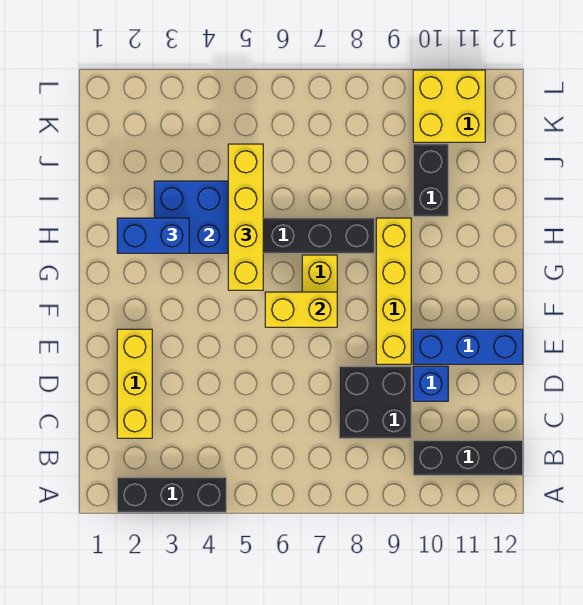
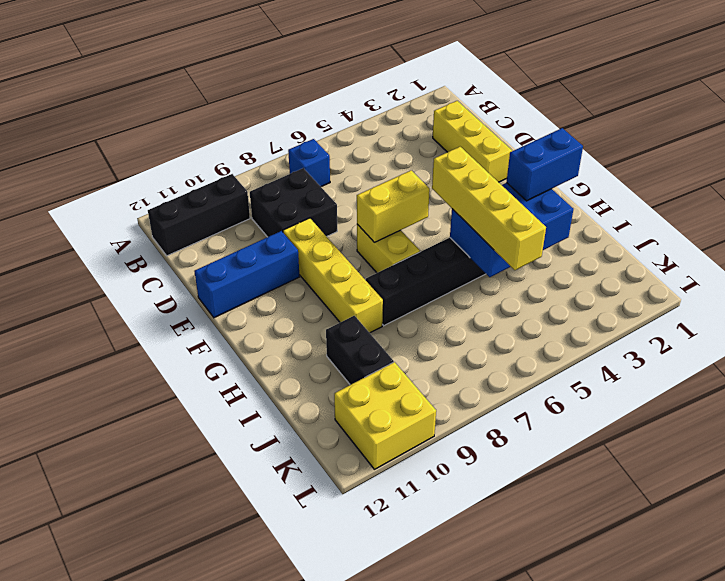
black brick A2:A4 level 1 -> none
blue brick D10 level 1 -> blue brick B7 level 1

